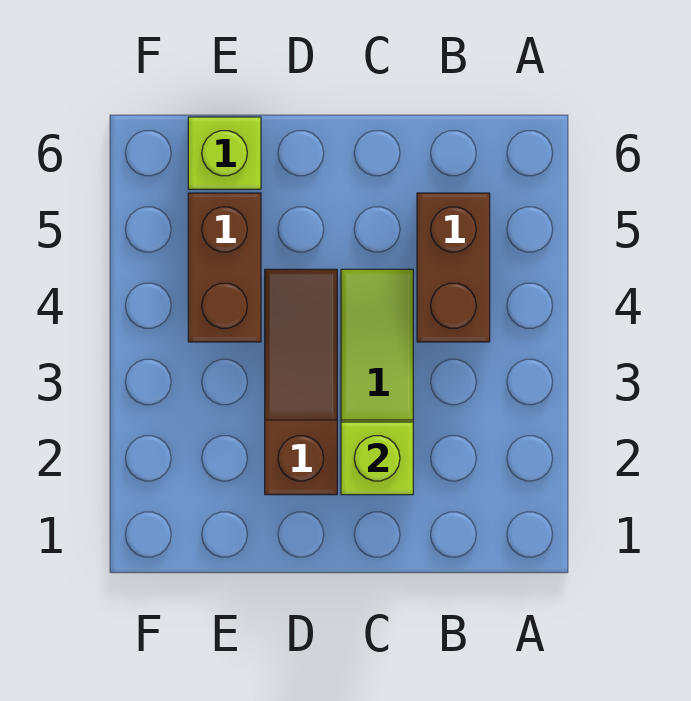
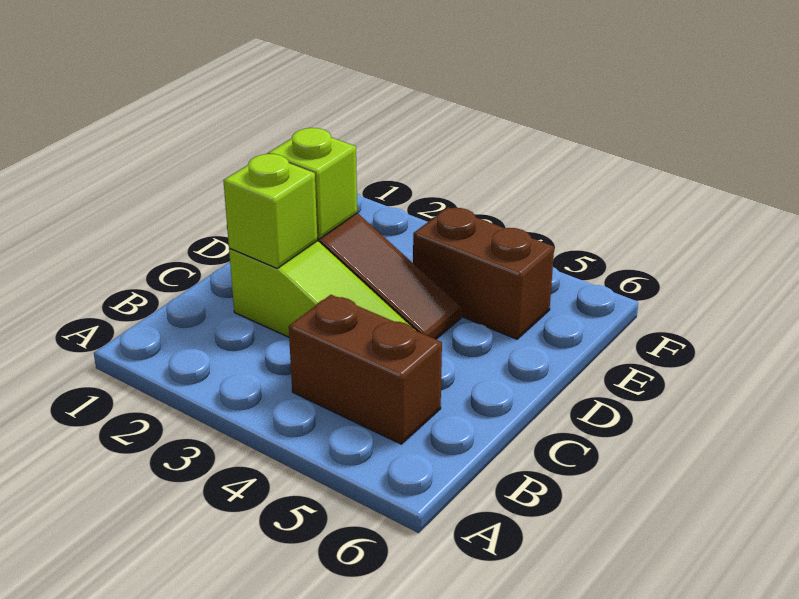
lime brick E6 level 1 -> lime brick D2 level 2

